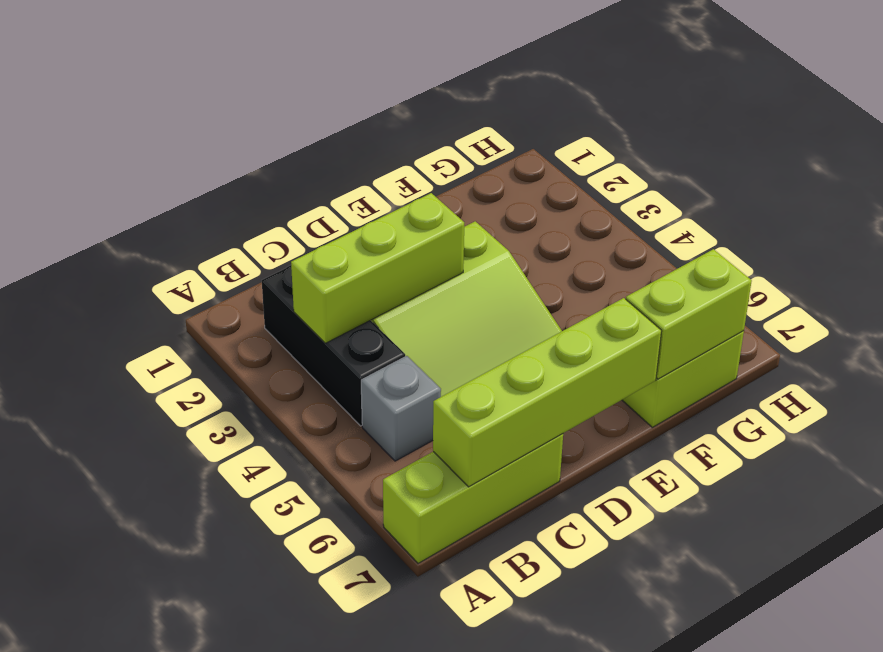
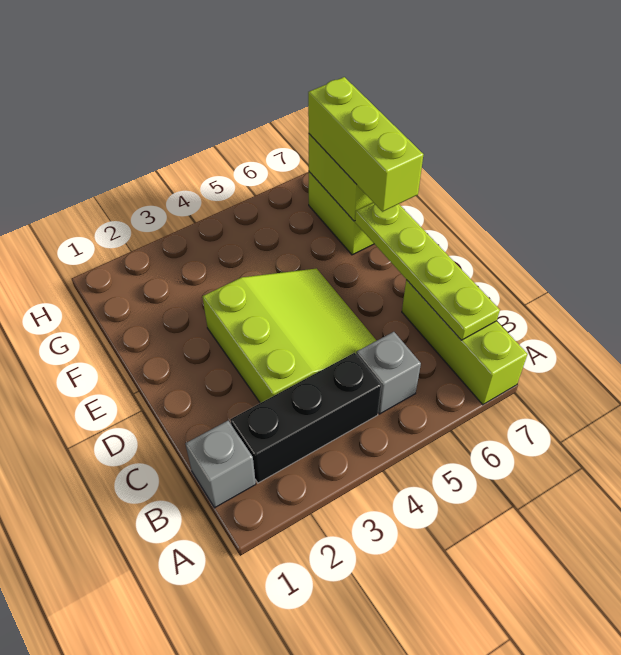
none -> grey brick B1 level 1
lime brick B3:D3 level 2 -> lime brick E7:G7 level 3
lime brick B7:E7 level 2 -> lime plate B7:E7 level 2

